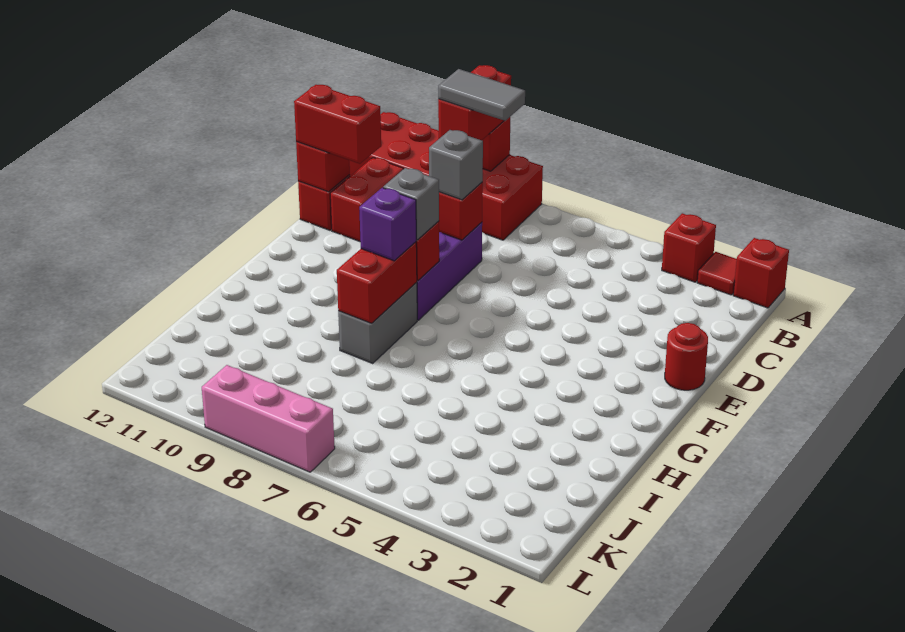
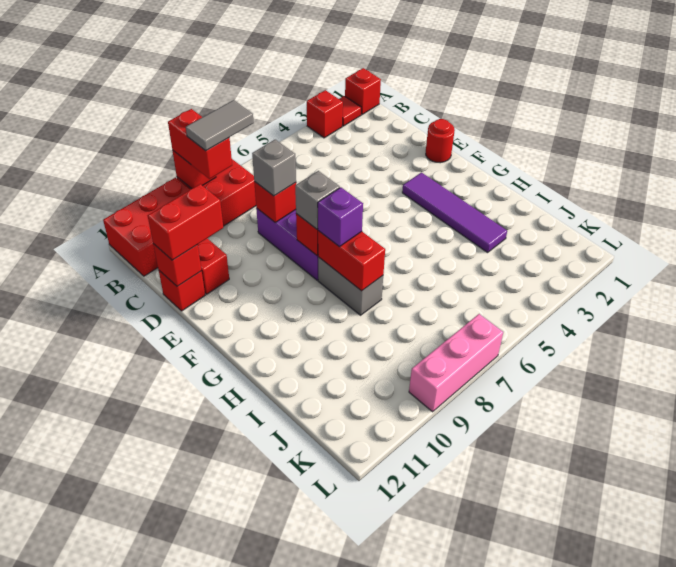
none -> purple tile F3:I3 level 1

